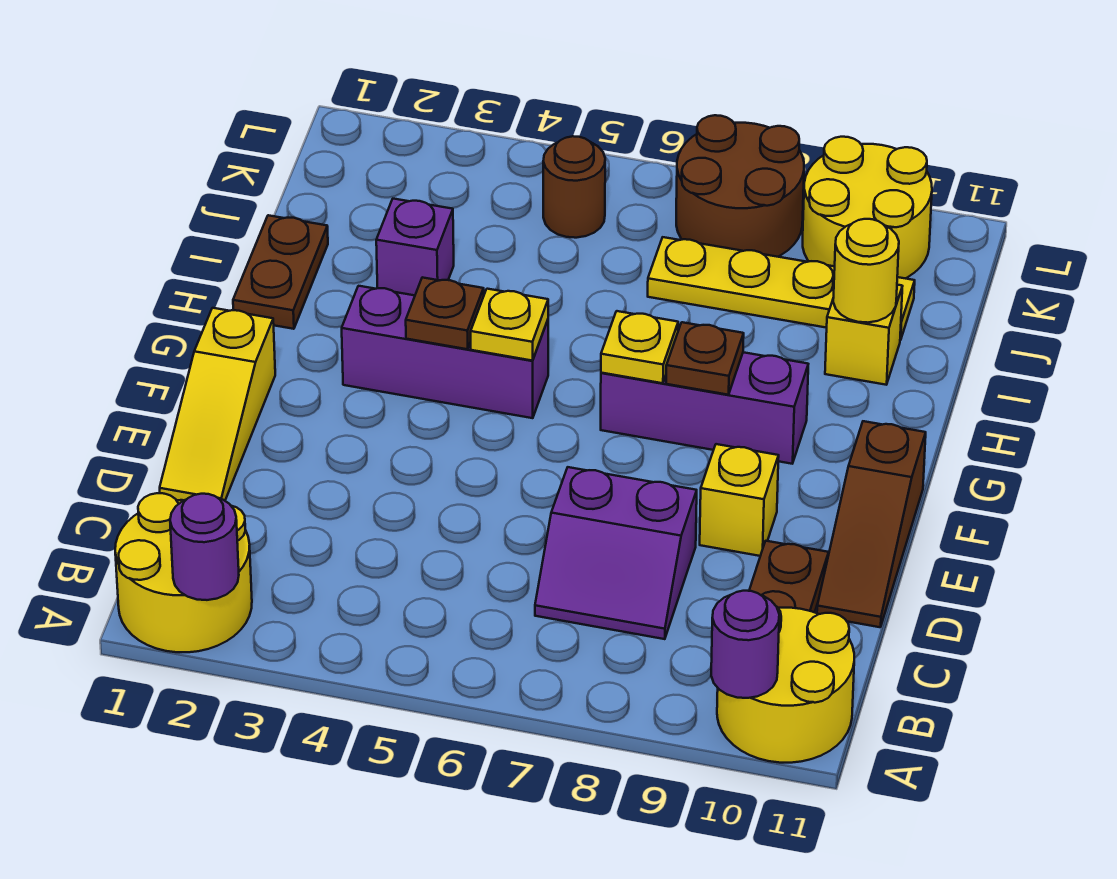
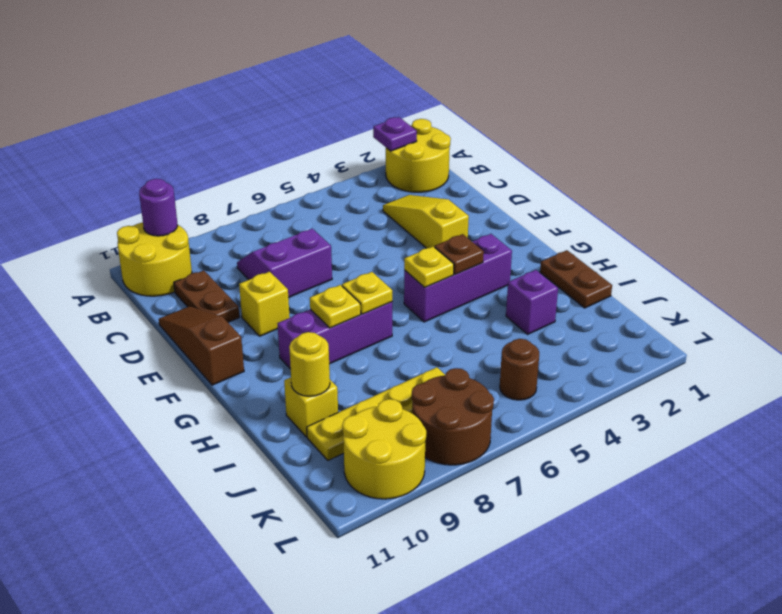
purple round brick A2 level 2 -> purple plate A2 level 2
yellow slope D1:F1 level 1 top F -> yellow slope C3:E3 level 1 top E
brown plate G8 level 2 -> yellow plate G8 level 2

